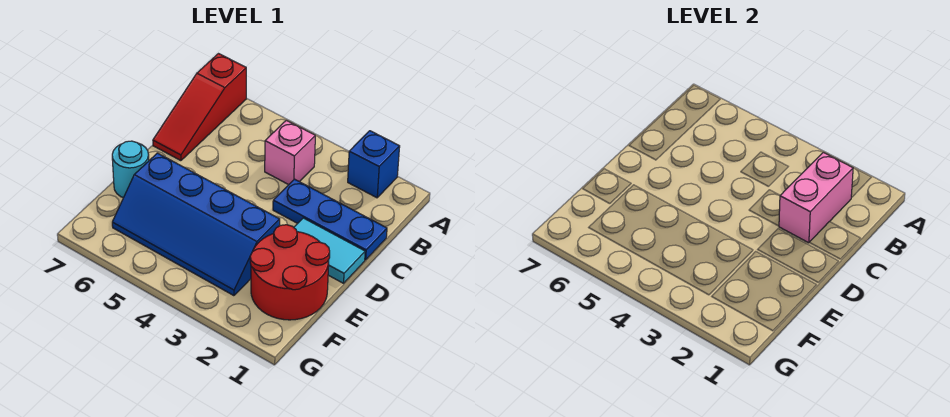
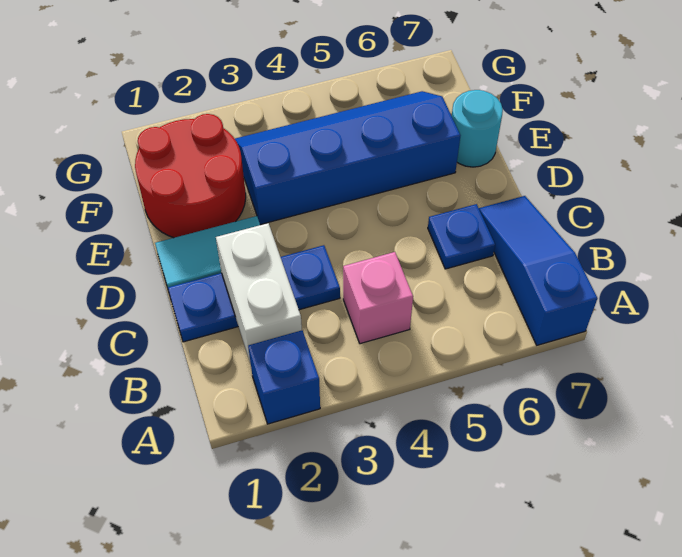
red slope A7:C7 level 1 top A -> blue slope A7:C7 level 1 top A
pink brick B2:C2 level 2 -> white brick B2:C2 level 2
none -> blue plate C6 level 1

